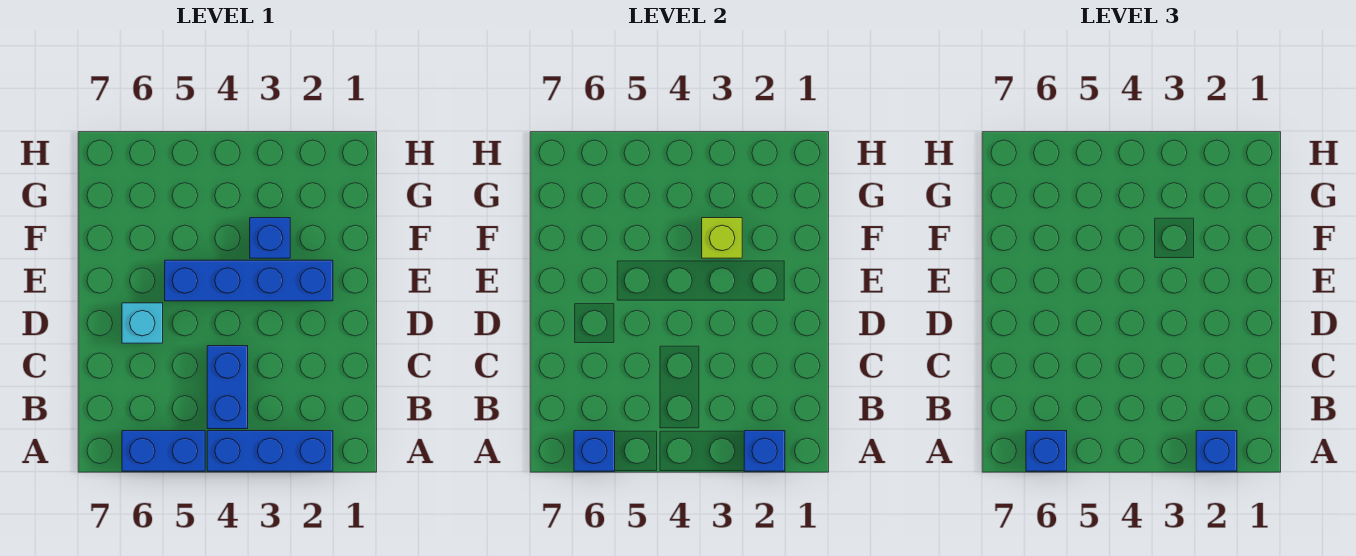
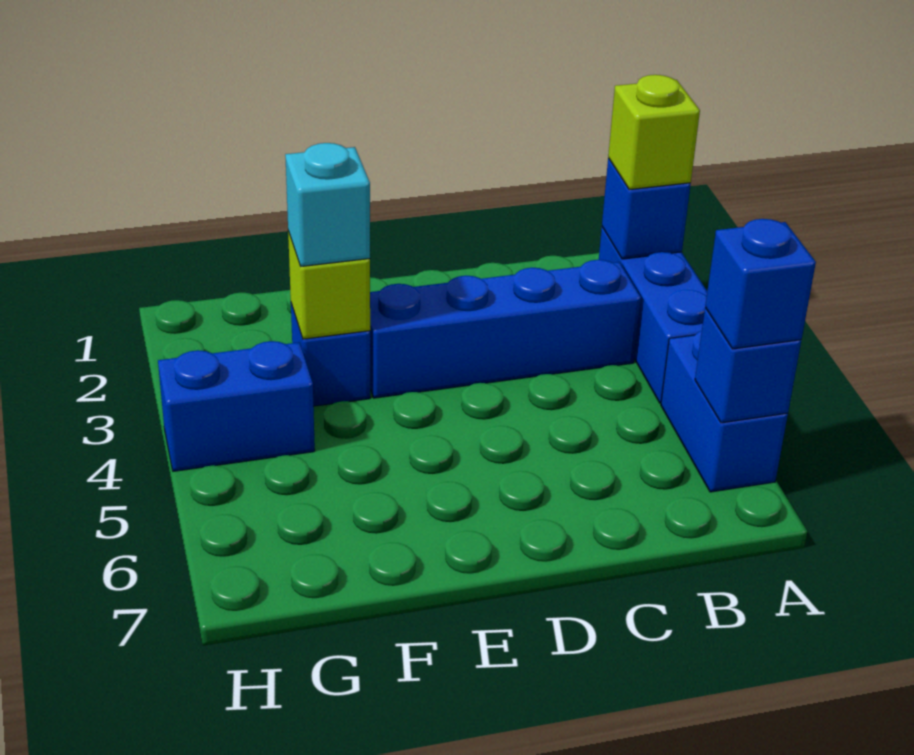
blue brick A2 level 3 -> lime brick A2 level 3
blue brick B4:C4 level 1 -> blue brick G4:H4 level 1
cyan brick D6 level 1 -> cyan brick F3 level 3
blue brick E2:E5 level 1 -> blue brick B3:E3 level 1

